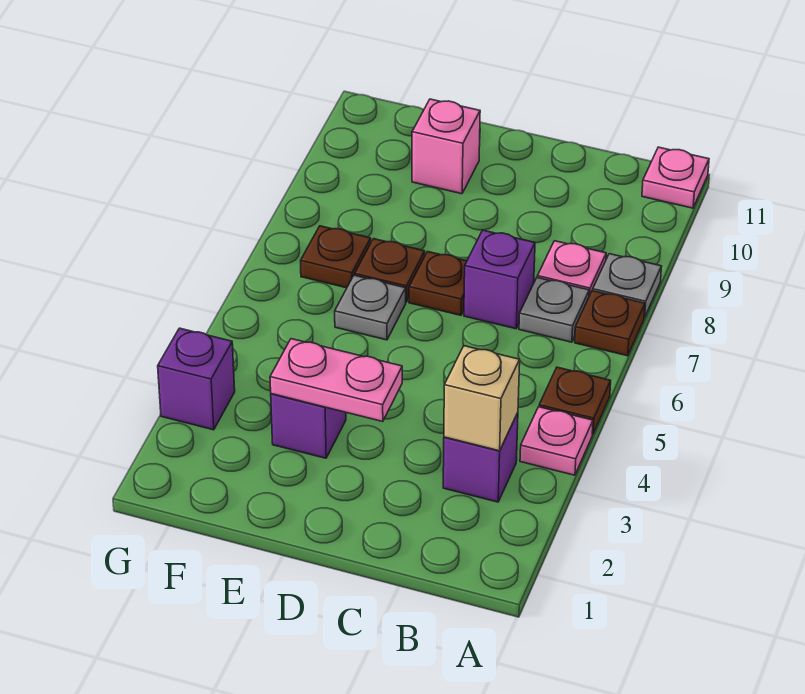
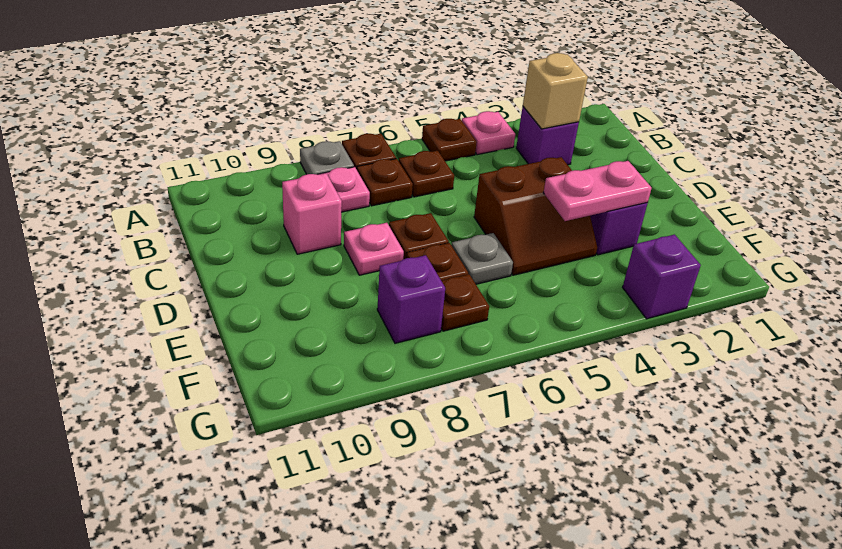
pink plate A11 level 1 -> pink plate D8 level 1
none -> brown plate B6 level 1
grey plate B7 level 1 -> brown plate B7 level 1
purple brick C7 level 1 -> purple brick F8 level 1
pink plate D3:E3 level 2 -> pink plate E3:E4 level 2
none -> brown slope D4:E5 level 1 top D
pink brick E10 level 1 -> pink brick C9 level 1

